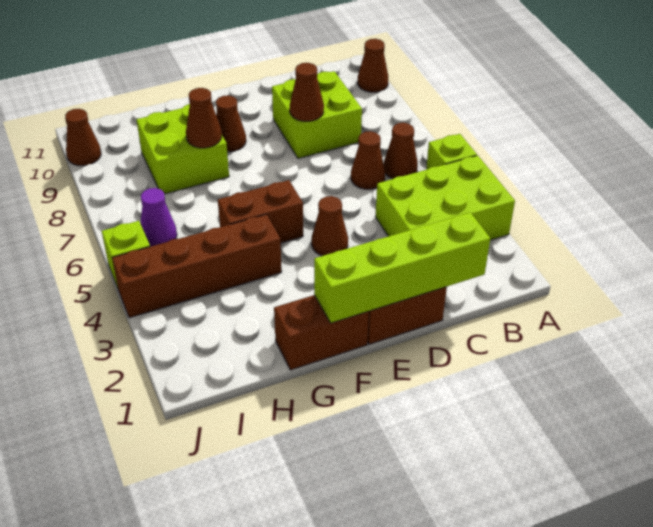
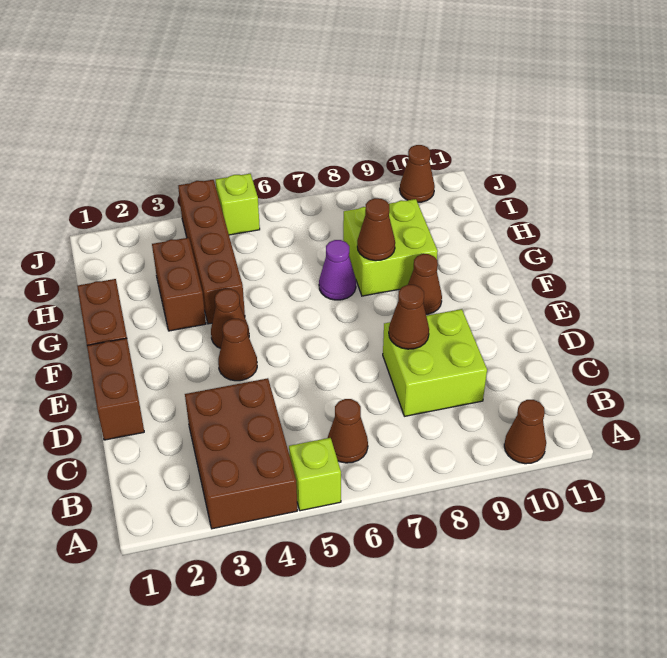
lime brick A3:C4 level 1 -> brown brick A3:C4 level 1
lime brick C1:F1 level 2 -> none
brown cone C6 level 1 -> brown cone F4 level 1
brown brick F5:G5 level 1 -> brown brick G3:H3 level 1
purple cone I6 level 1 -> purple cone G7 level 1

